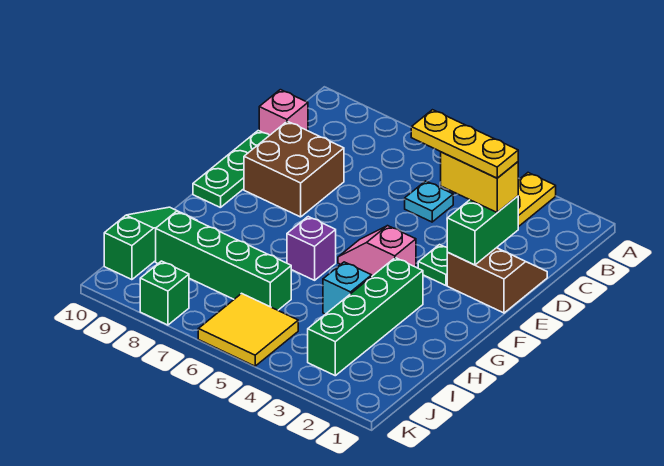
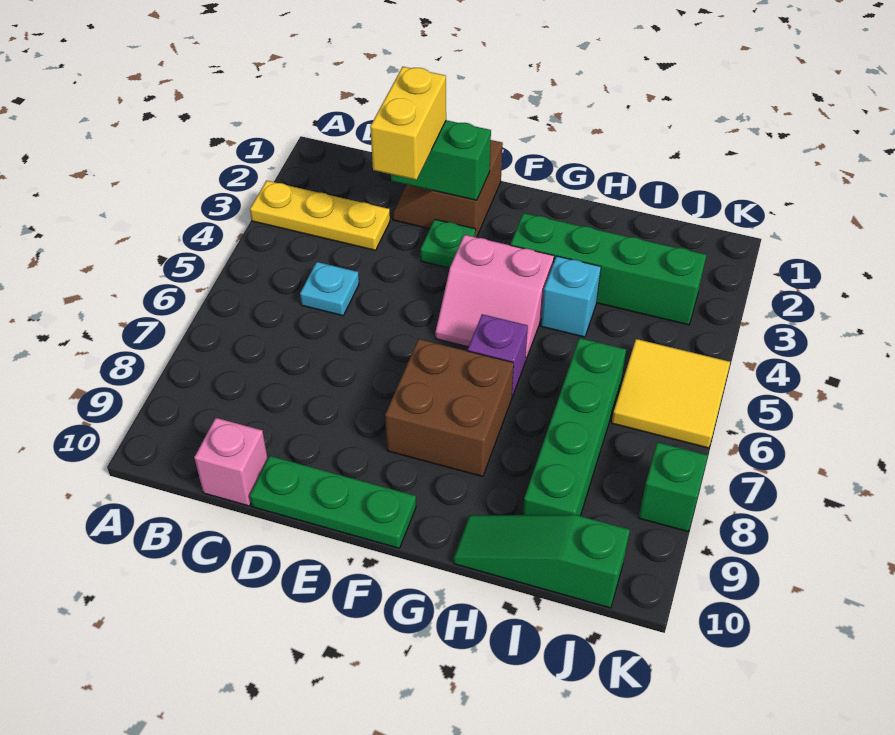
yellow plate D2:D4 level 4 -> none
brown brick D8:E9 level 1 -> brown brick F7:G8 level 1
pink slope F4:F5 level 1 top 4 -> pink slope F4:G5 level 1 top 4

